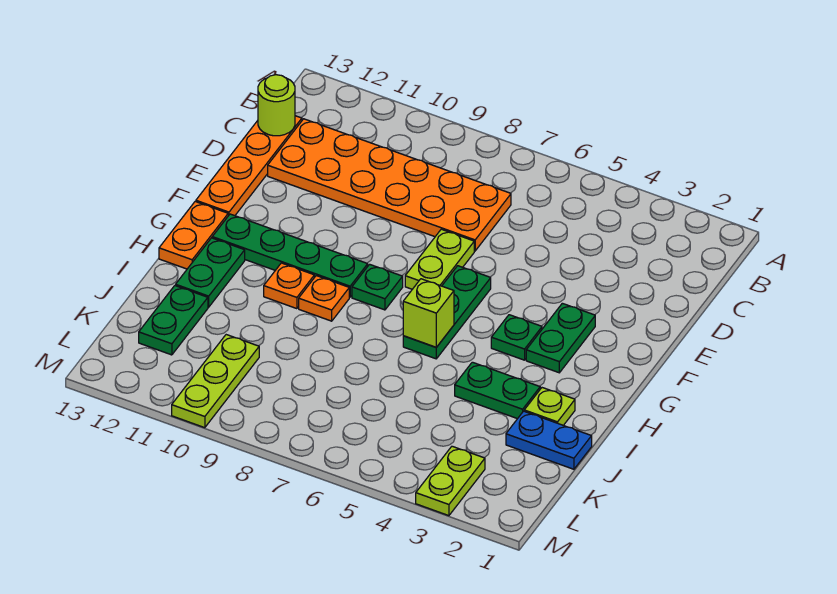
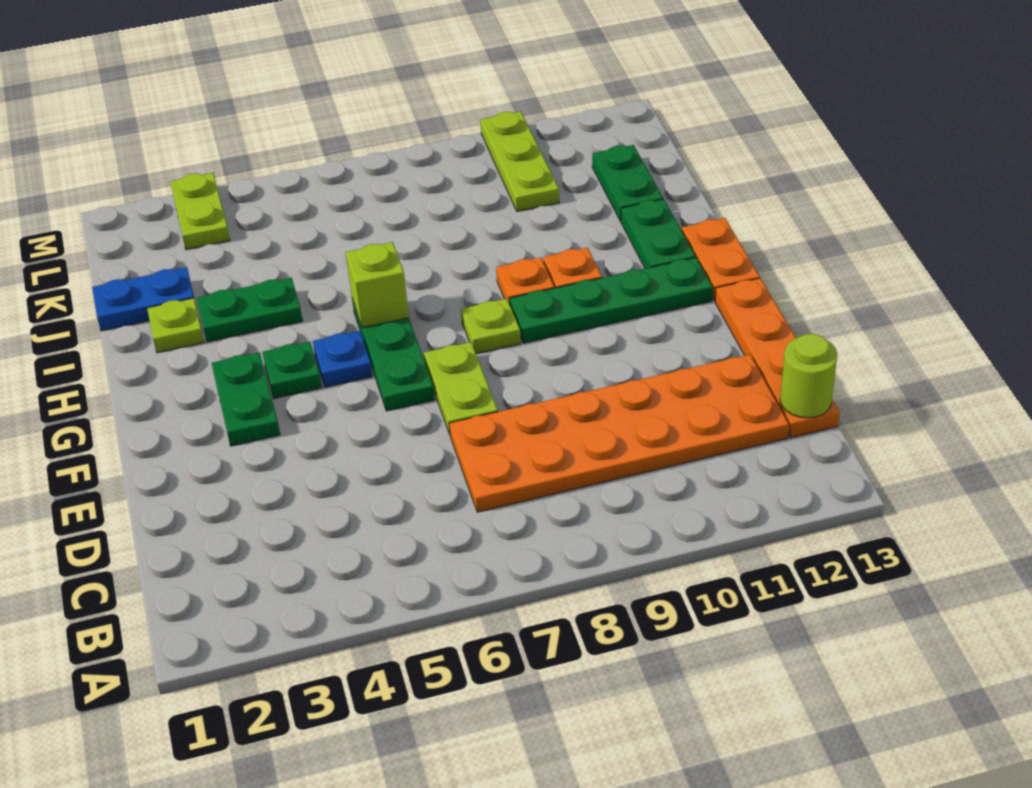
none -> blue plate G5 level 1
green plate G8 level 1 -> lime plate G8 level 1

